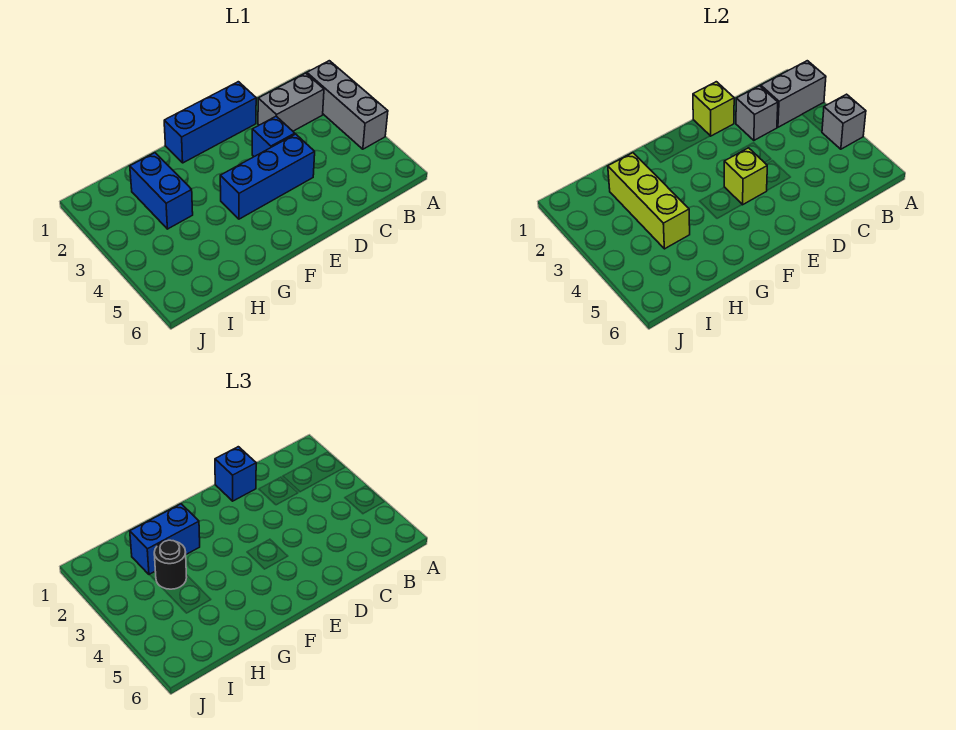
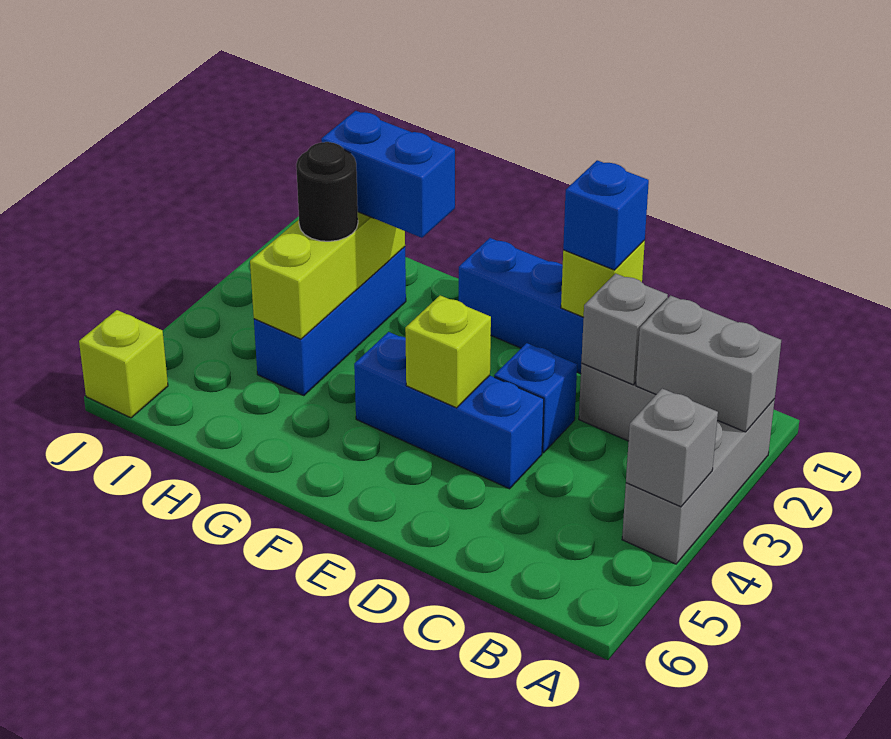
blue brick H2:H3 level 1 -> blue brick H2:H4 level 1
none -> lime brick J6 level 1

